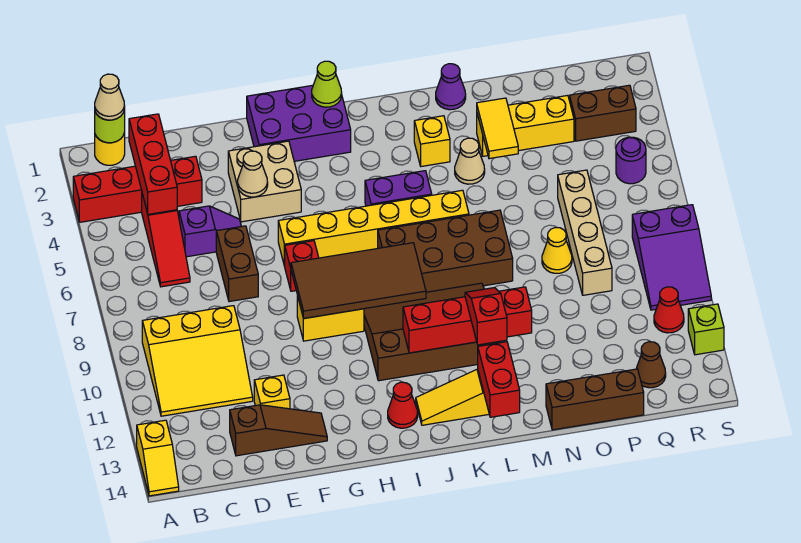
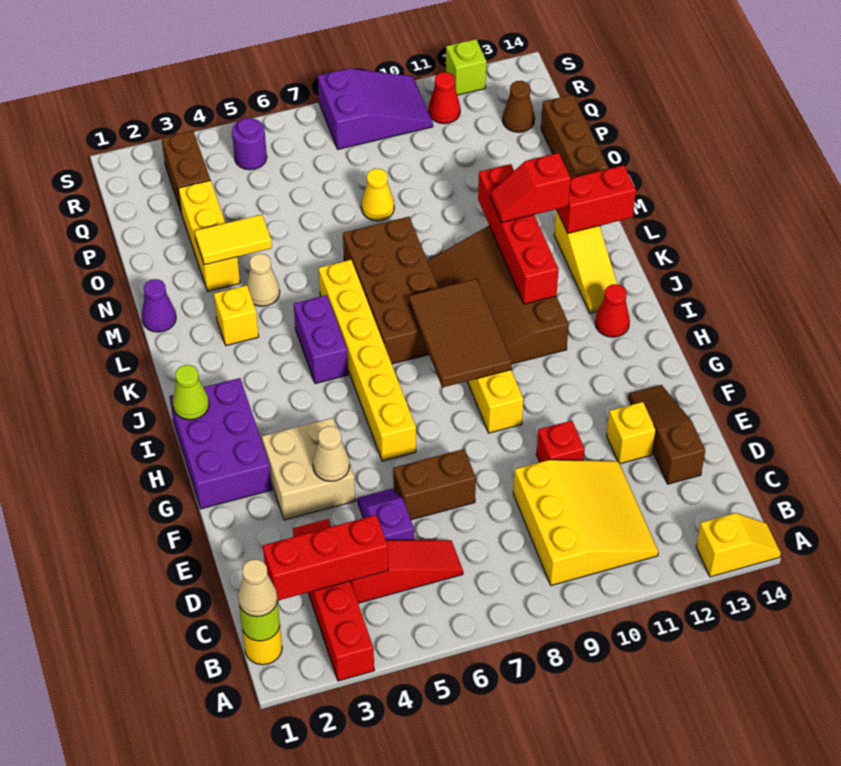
red brick G7 level 1 -> red brick E10 level 1
brown tile G8:J9 level 2 -> brown tile H8:J9 level 2
tan brick P6:P9 level 1 -> none

